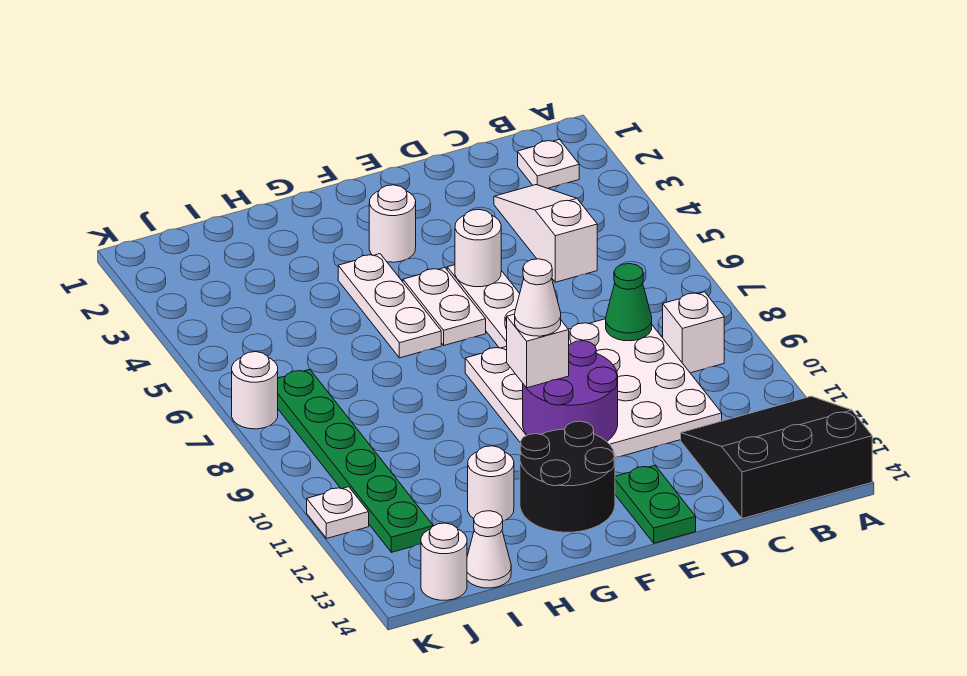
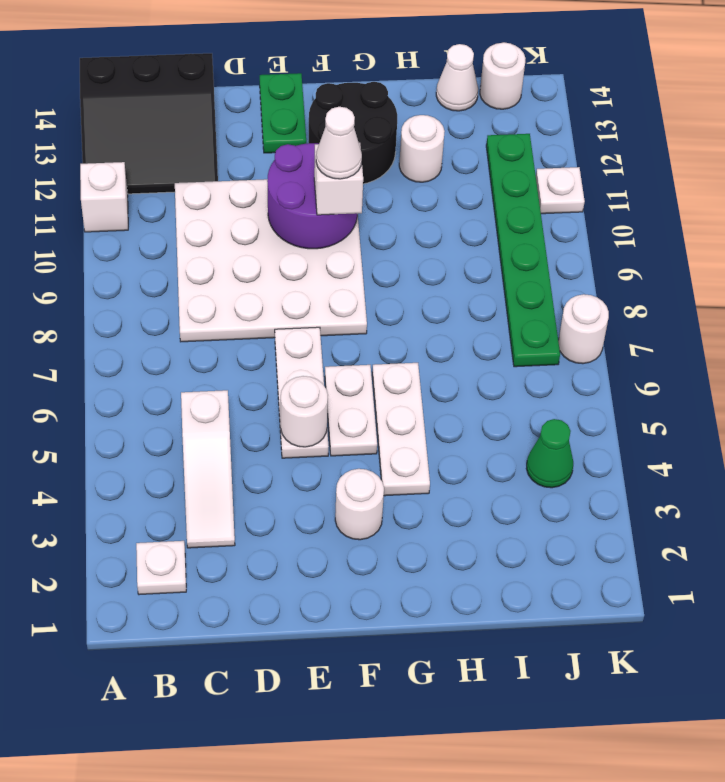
white brick B9 level 1 -> white brick A11 level 1
green cone C8 level 2 -> green cone J4 level 1

